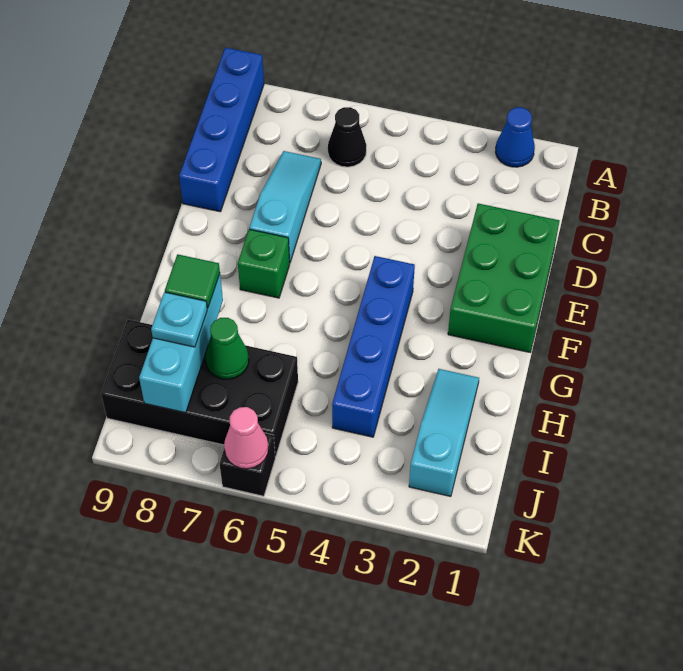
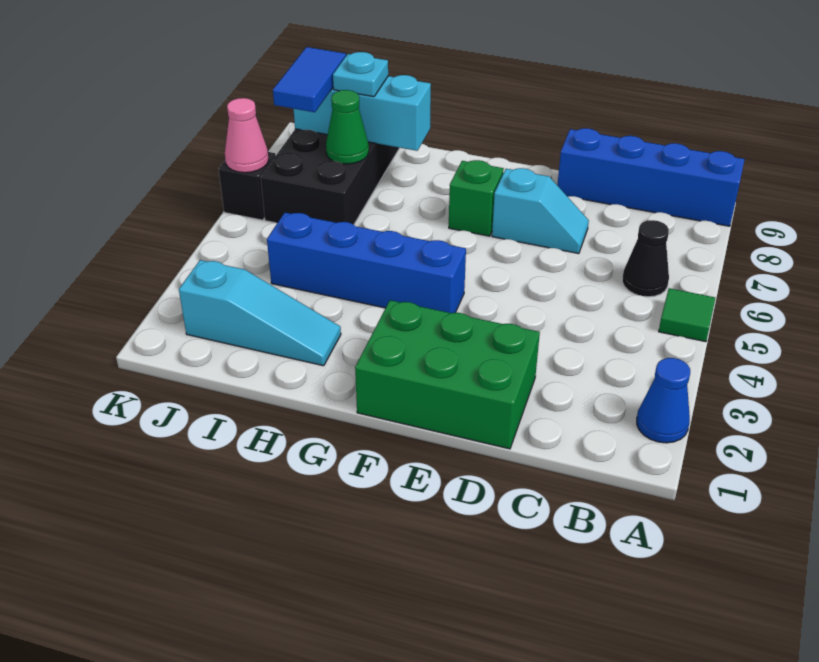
cyan slope C7:E7 level 1 top E -> cyan slope D7:E7 level 1 top E
green tile H8 level 3 -> green tile A5 level 1
none -> blue tile J7:J8 level 3

